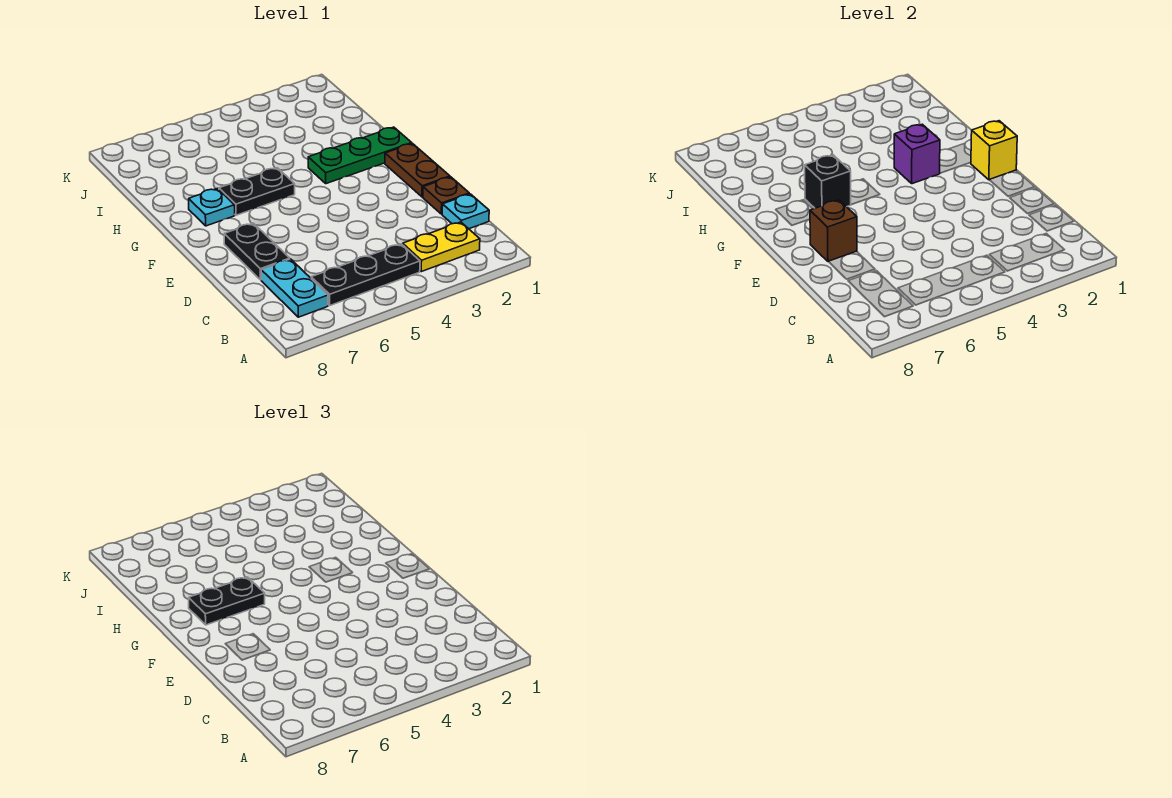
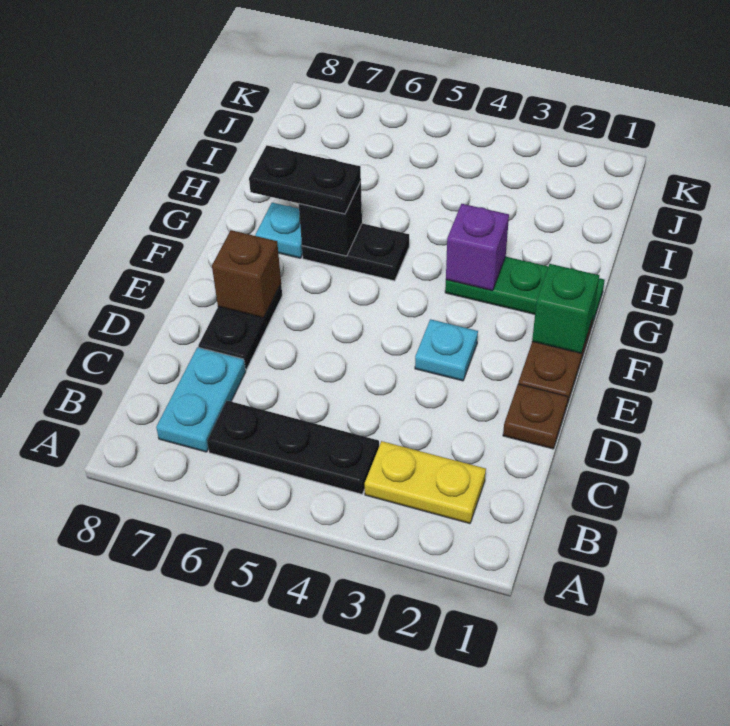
cyan plate C1 level 1 -> cyan plate E3 level 1
yellow brick F1 level 2 -> green brick F1 level 2

